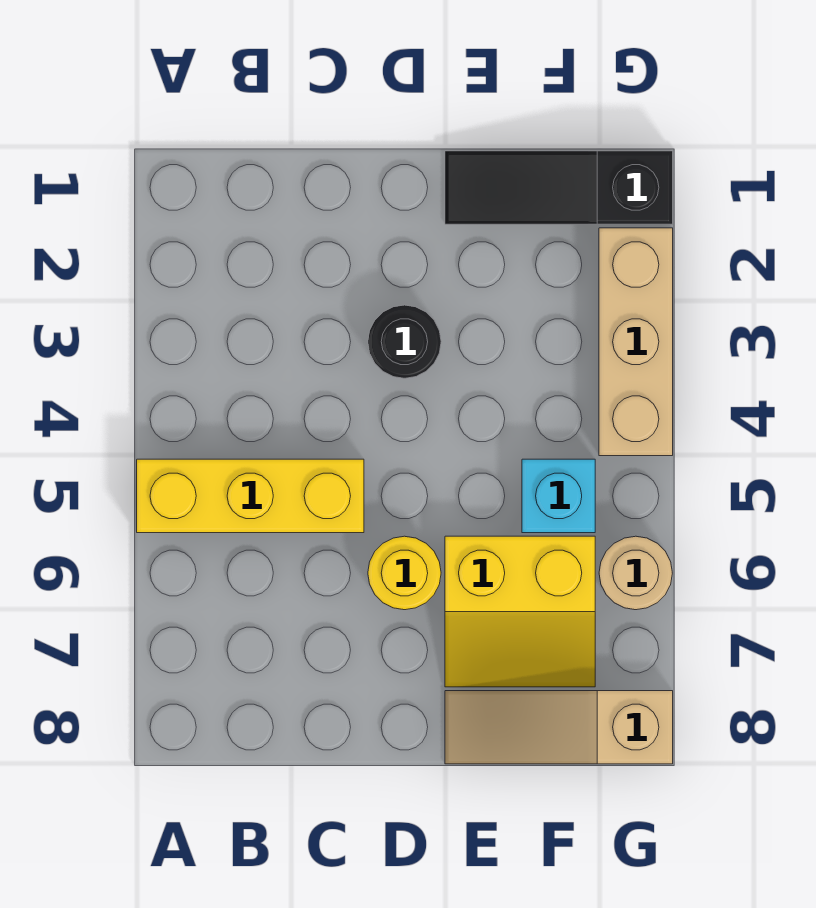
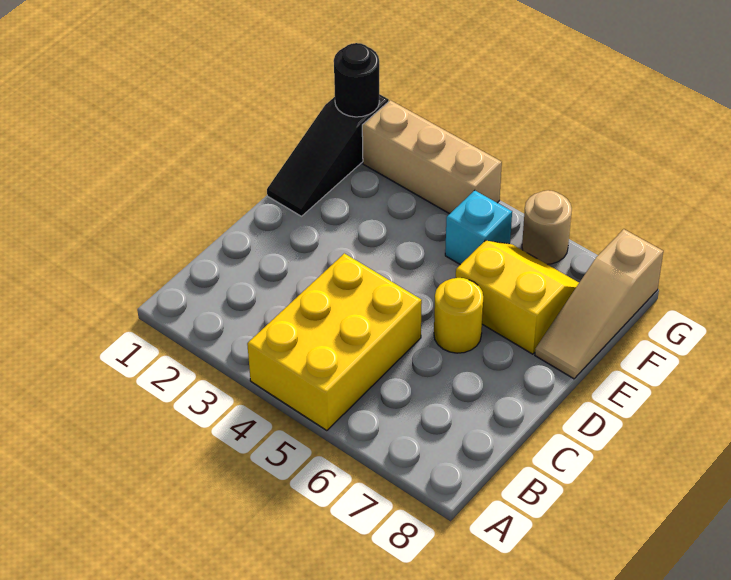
yellow brick A5:C5 level 1 -> yellow brick A4:C5 level 1
black round brick D3 level 1 -> black round brick G1 level 2
yellow slope E6:F7 level 1 top 6 -> yellow slope E6:F7 level 1 top E

